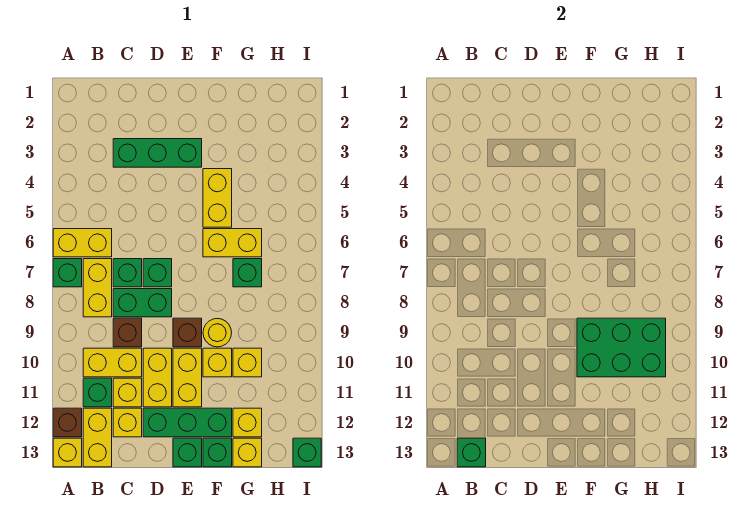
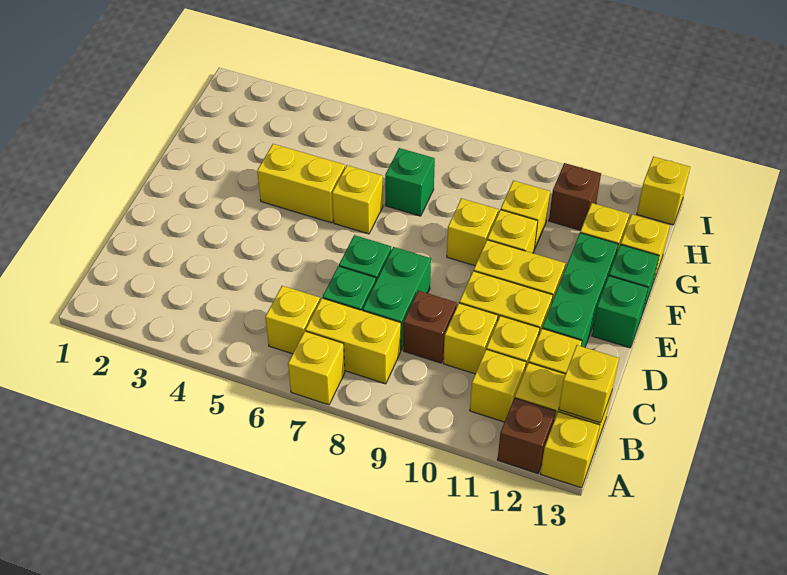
yellow brick A6:B6 level 1 -> yellow brick B6 level 1
green brick A7 level 1 -> yellow brick A7 level 1
yellow brick B10:C10 level 1 -> yellow brick C10 level 1
green brick B11 level 1 -> yellow brick B11 level 1
green brick B13 level 2 -> yellow brick B13 level 2
green brick C3:E3 level 1 -> none
brown brick E9 level 1 -> brown brick H11 level 1
yellow brick F6:G6 level 1 -> yellow brick F6 level 1
yellow round brick F9 level 1 -> yellow brick F9 level 1
green brick F9:H10 level 2 -> none
green brick I13 level 1 -> yellow brick I13 level 1

